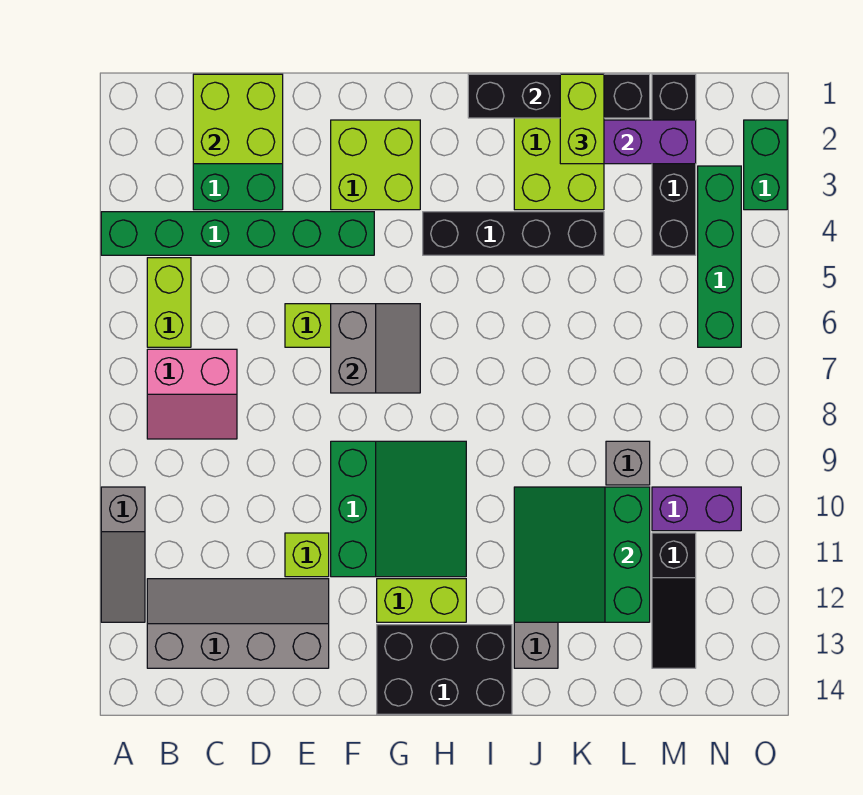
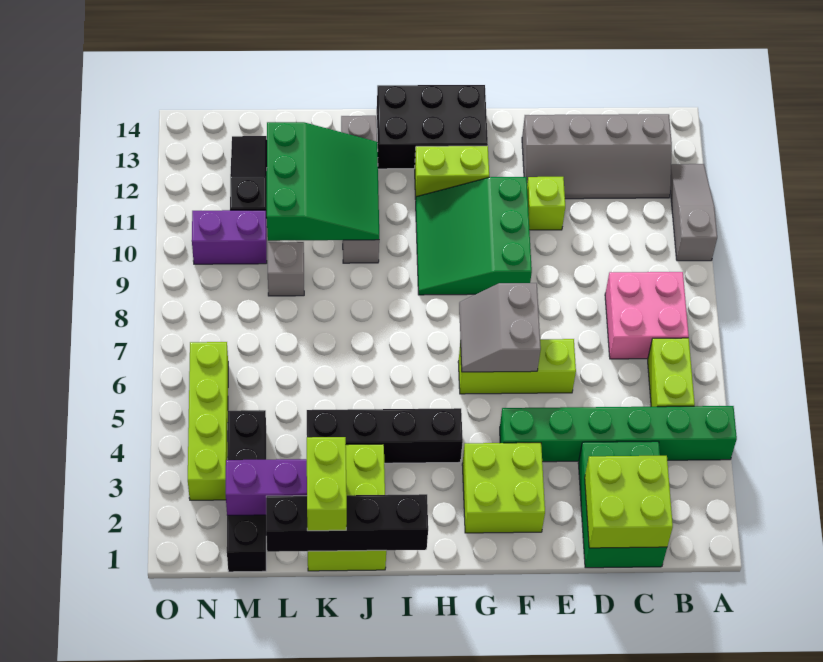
pink slope B7:C8 level 1 top 7 -> pink brick B7:C8 level 1
green brick N3:N6 level 1 -> lime brick N3:N6 level 1
green brick O2:O3 level 1 -> none

